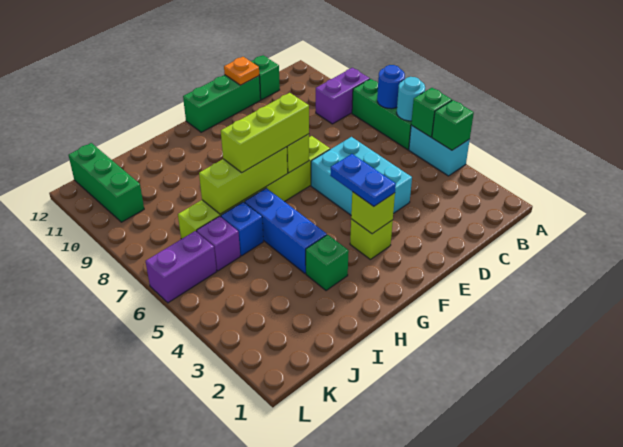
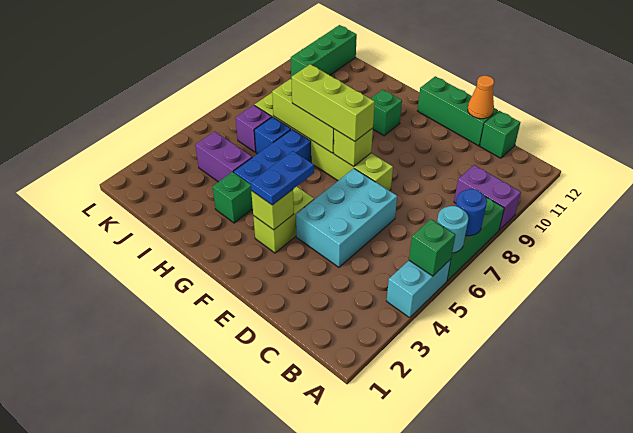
green brick A4 level 2 -> green brick G10 level 1
orange plate D12 level 2 -> orange cone D12 level 2
lime brick F3 level 1 -> lime brick F3:F4 level 1
purple brick K6:L6 level 1 -> purple brick I4:J4 level 1

